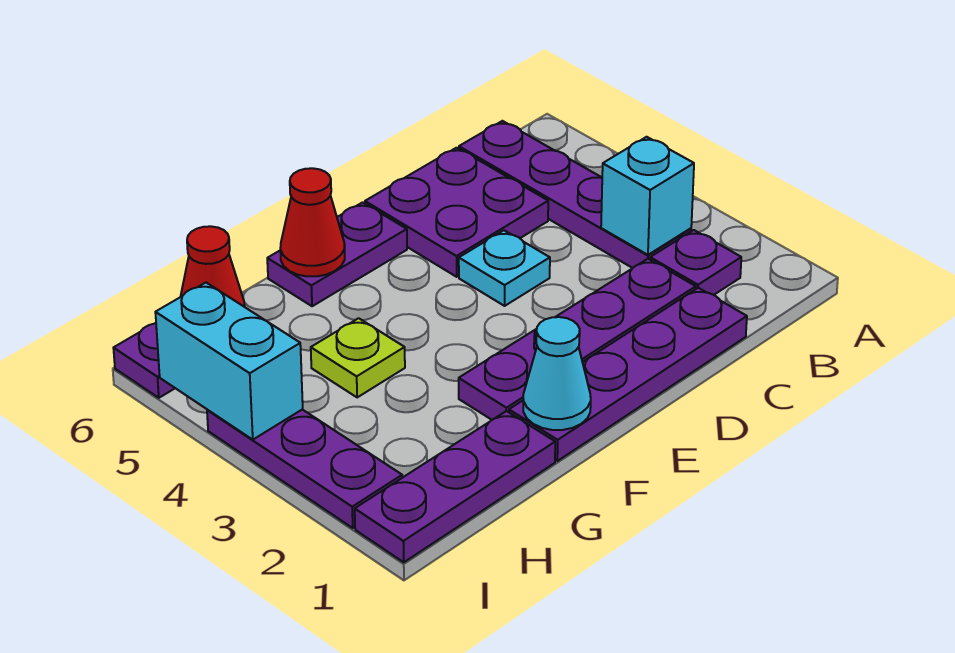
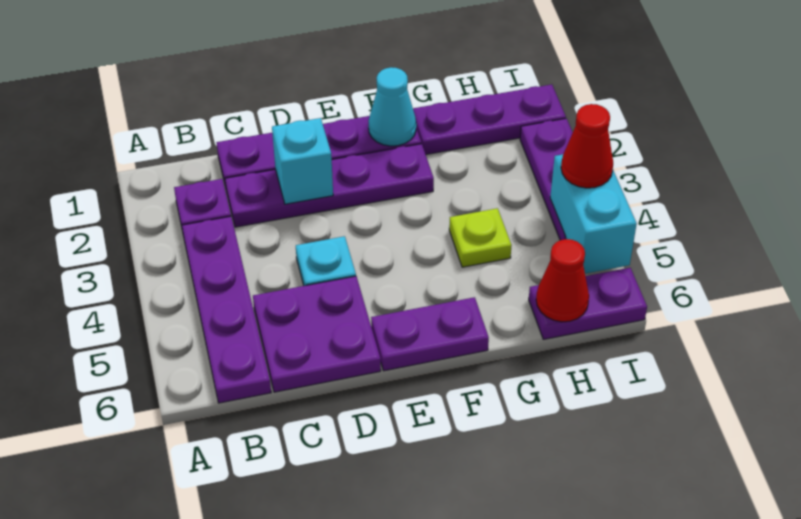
cyan brick B3 level 2 -> cyan brick D2 level 2
red cone F6 level 2 -> red cone I4 level 3

